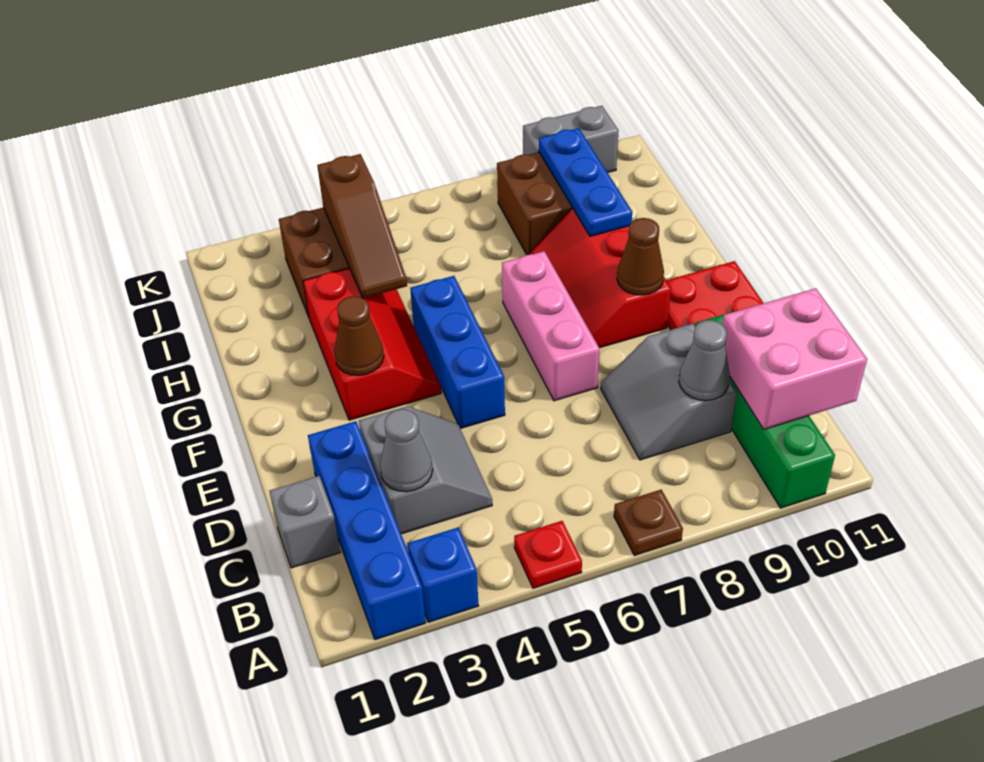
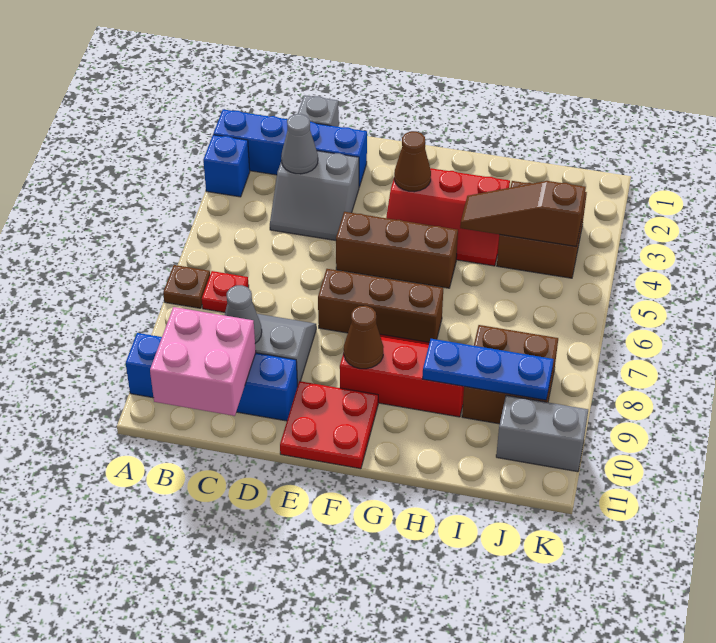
red plate A5 level 1 -> red plate B7 level 1
green brick A10:D10 level 1 -> blue brick A10:D10 level 1
blue brick E5:G5 level 1 -> brown brick E5:G5 level 1
pink brick E7:G7 level 1 -> brown brick E7:G7 level 1
grey brick K9:K10 level 1 -> grey brick J10:K10 level 1

